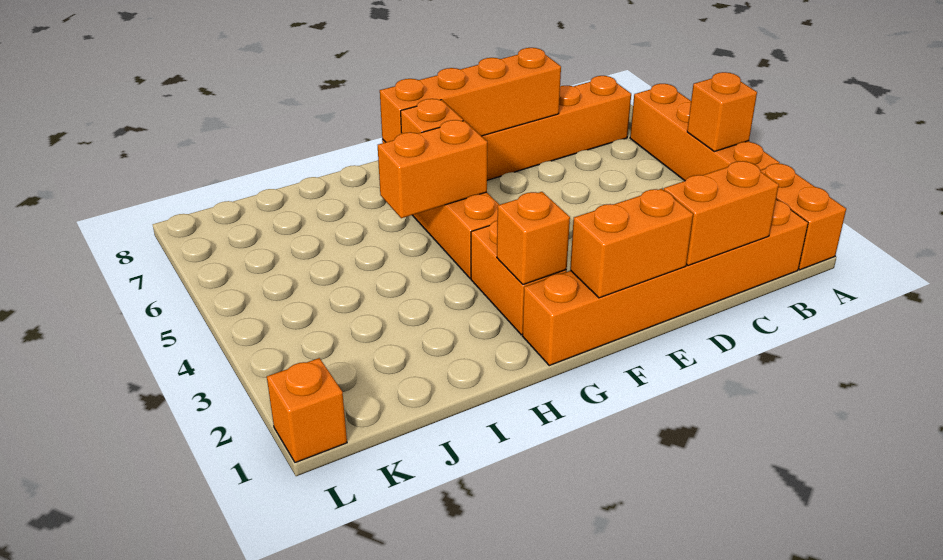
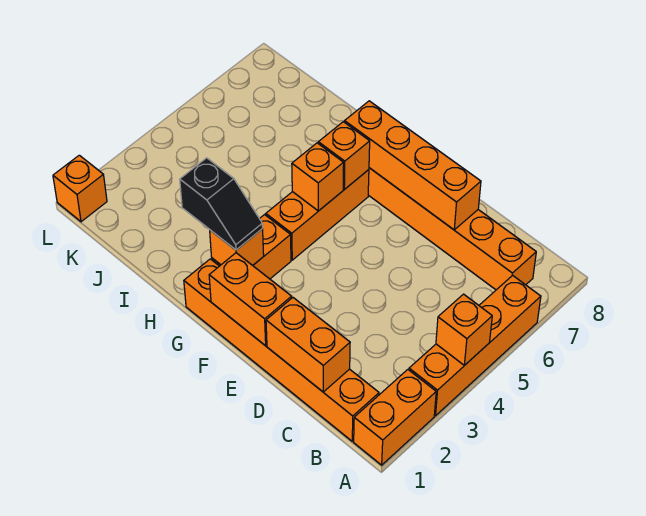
none -> black slope G2:H2 level 3 top H
orange brick G5:H5 level 2 -> orange brick G5 level 2

